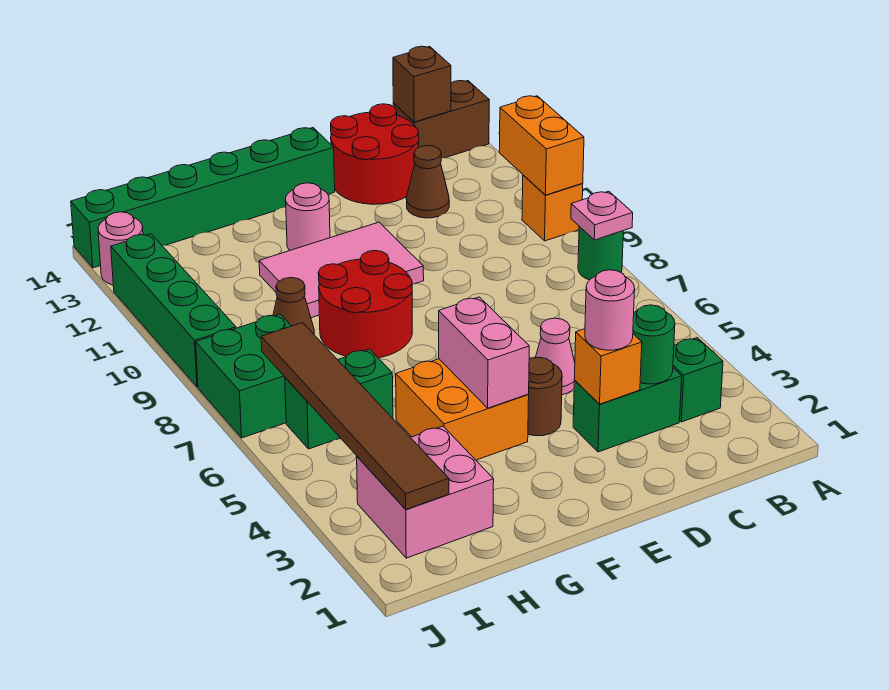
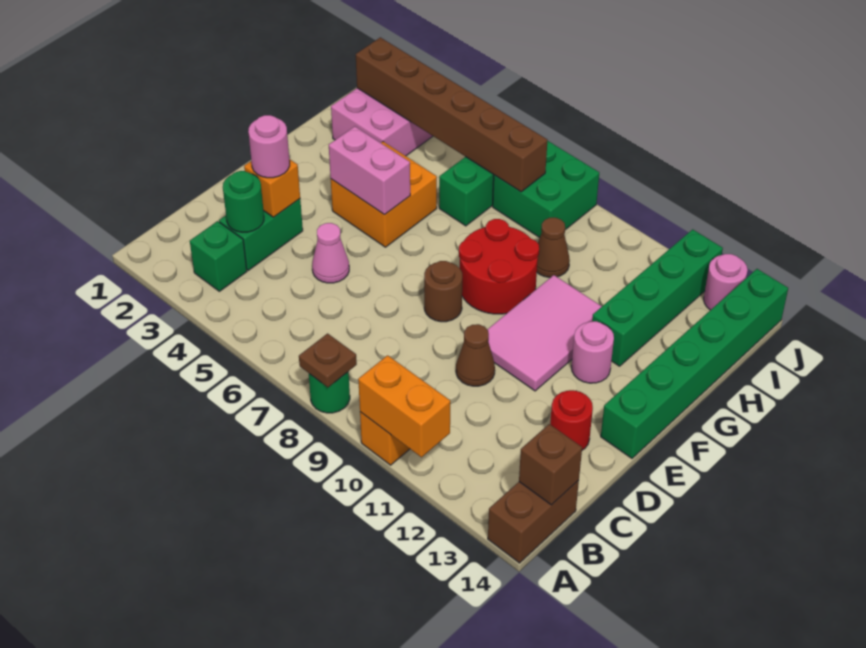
pink plate A8 level 2 -> brown plate A8 level 2
brown cone C12 level 1 -> brown cone D10 level 1
red round brick C13:D14 level 1 -> red round brick D13 level 1
brown round brick E4 level 1 -> brown round brick E8 level 1
brown tile I2:I7 level 2 -> brown brick I2:I7 level 2
green brick J9:J12 level 1 -> green brick G12:J12 level 1

